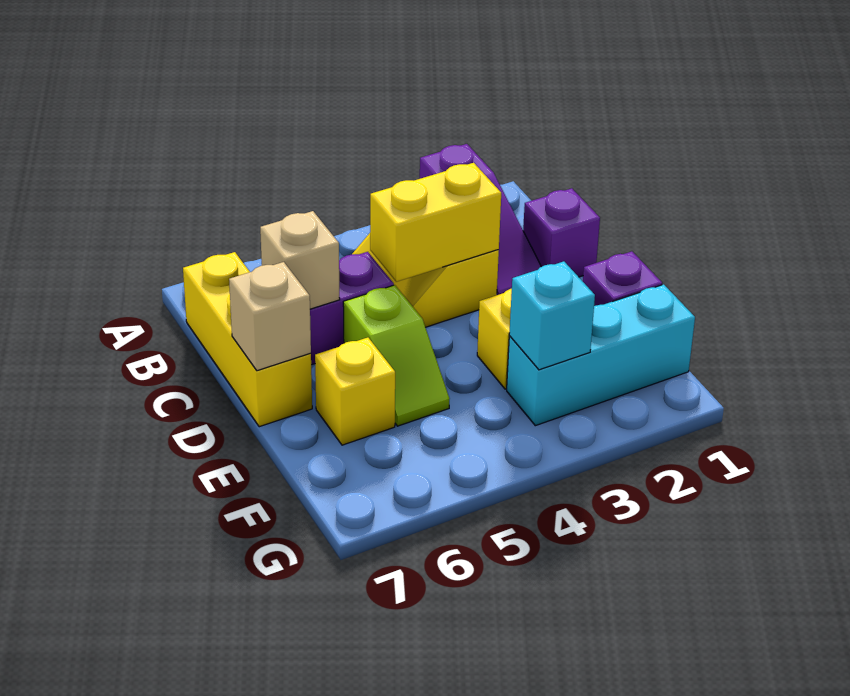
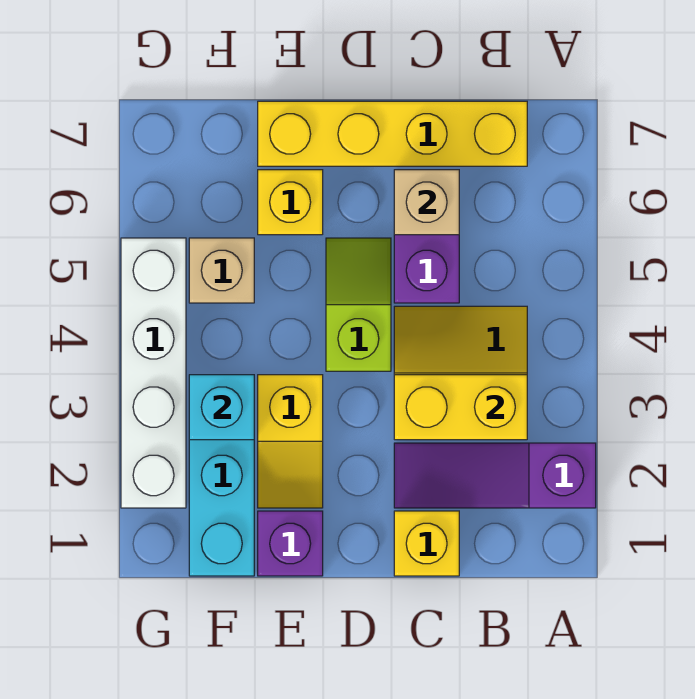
yellow brick B7:D7 level 1 -> yellow brick B7:E7 level 1
purple brick C1 level 1 -> yellow brick C1 level 1
yellow brick C3:C4 level 2 -> yellow brick B3:C3 level 2
lime slope D5:E5 level 1 top D -> lime slope D4:D5 level 1 top 4
tan brick D7 level 2 -> tan brick F5 level 1
none -> white brick G2:G5 level 1

